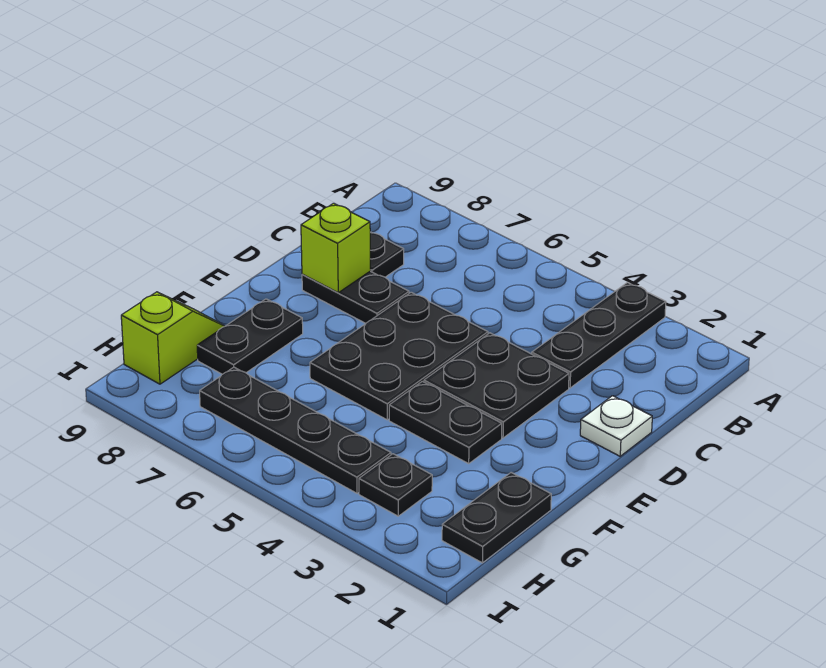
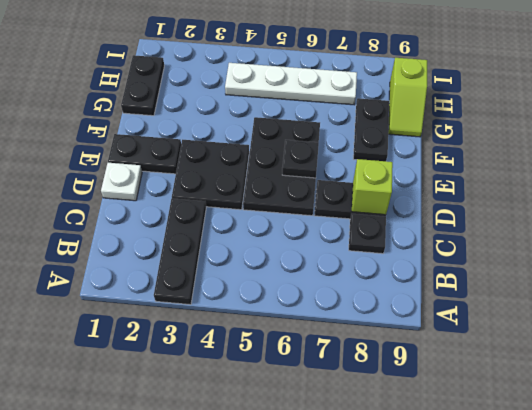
black plate F3:F4 level 1 -> black plate E1:E2 level 1
black plate H3 level 1 -> black plate E6 level 2
black plate H4:H7 level 1 -> white plate H4:H7 level 1

